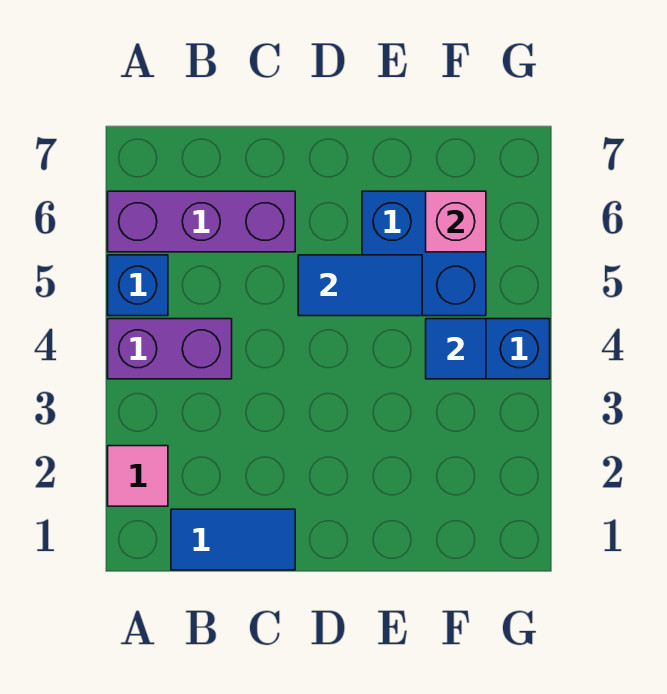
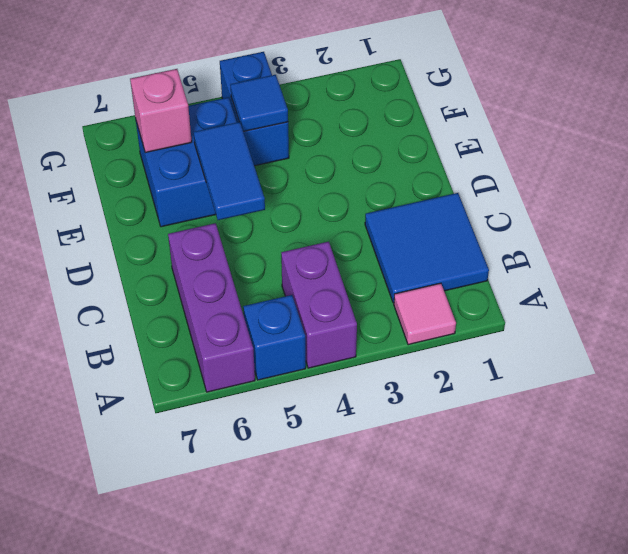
blue tile B1:C1 level 1 -> blue tile B1:C2 level 1

